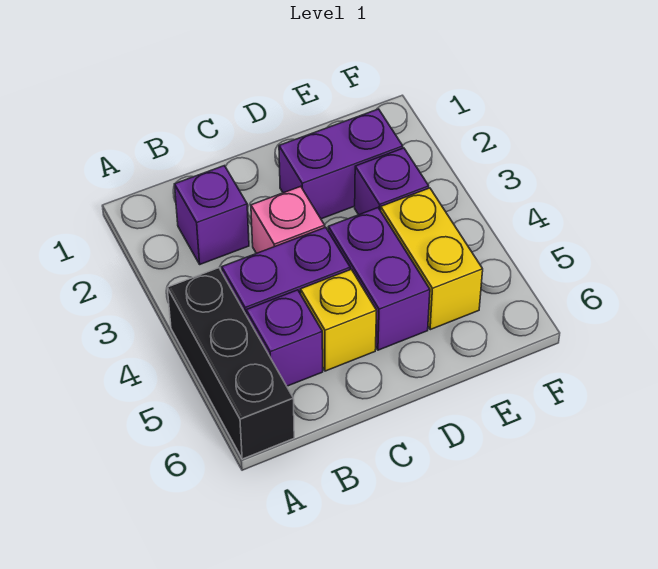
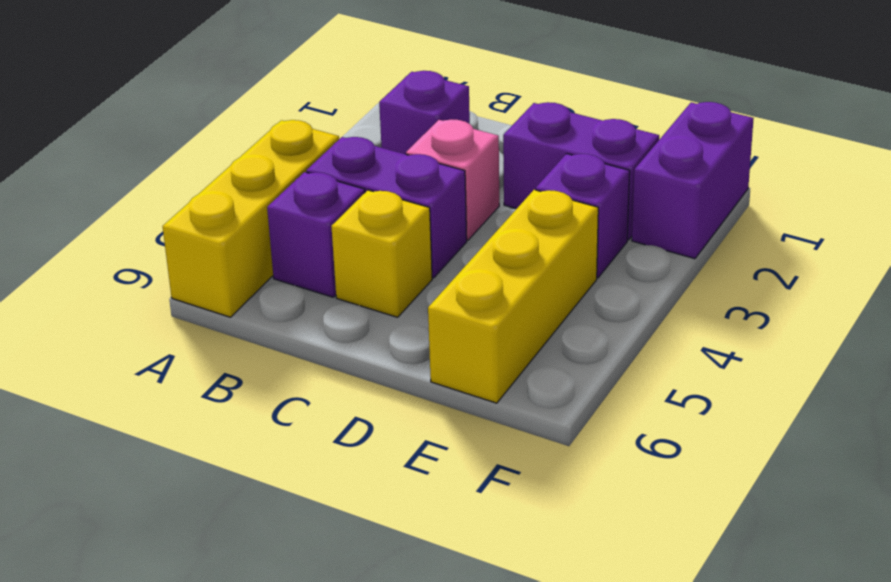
black brick A4:A6 level 1 -> yellow brick A4:A6 level 1
purple brick D4:D5 level 1 -> purple brick F1:F2 level 1
yellow brick E4:E5 level 1 -> yellow brick E4:E6 level 1

